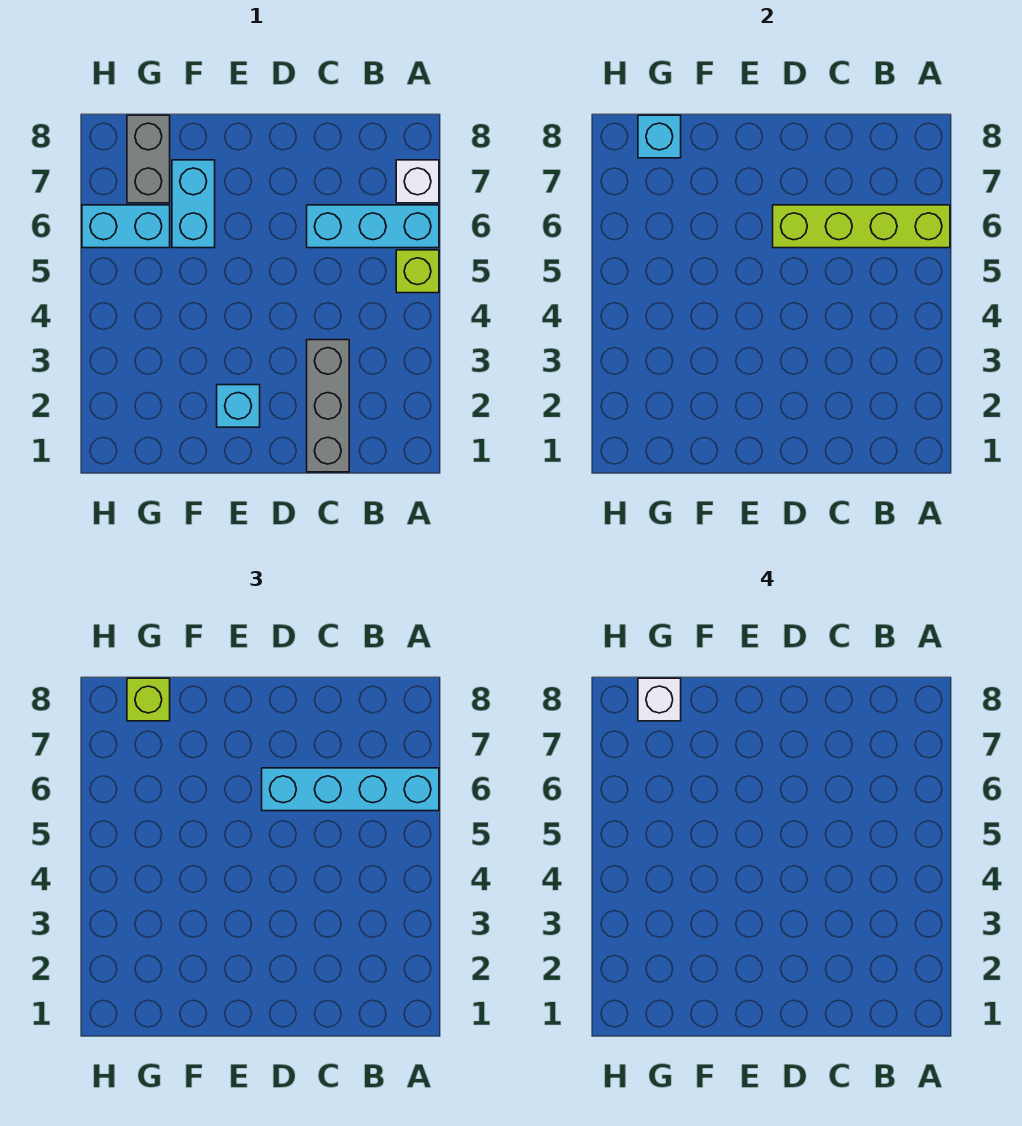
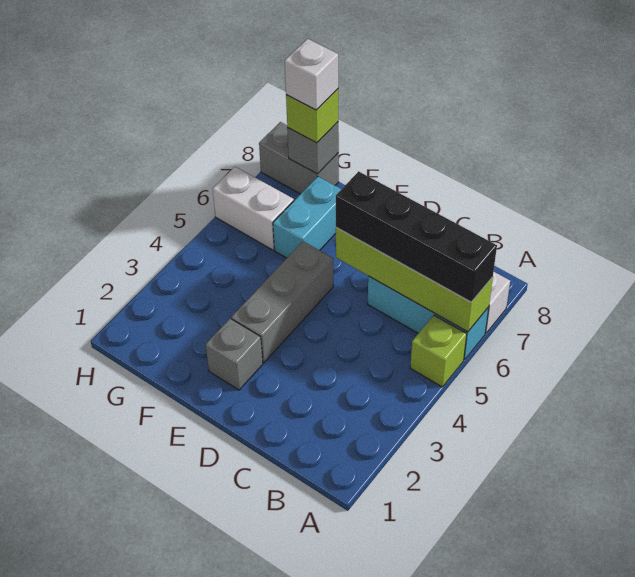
cyan brick A6:D6 level 3 -> black brick A6:D6 level 3
grey brick C1:C3 level 1 -> grey brick E3:E5 level 1
cyan brick E2 level 1 -> grey brick E2 level 1
cyan brick G6:H6 level 1 -> white brick G6:H6 level 1
grey brick G7:G8 level 1 -> grey brick G8:H8 level 1
cyan brick G8 level 2 -> grey brick G8 level 2

